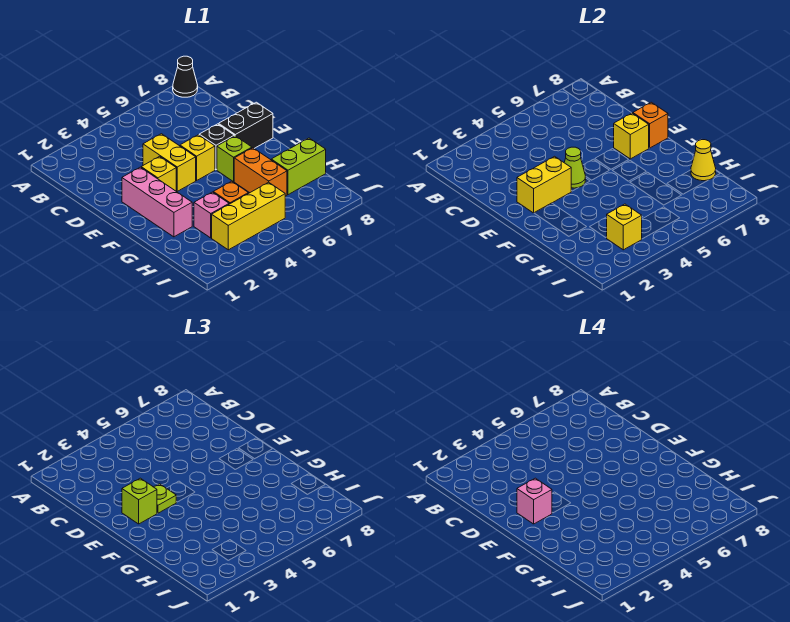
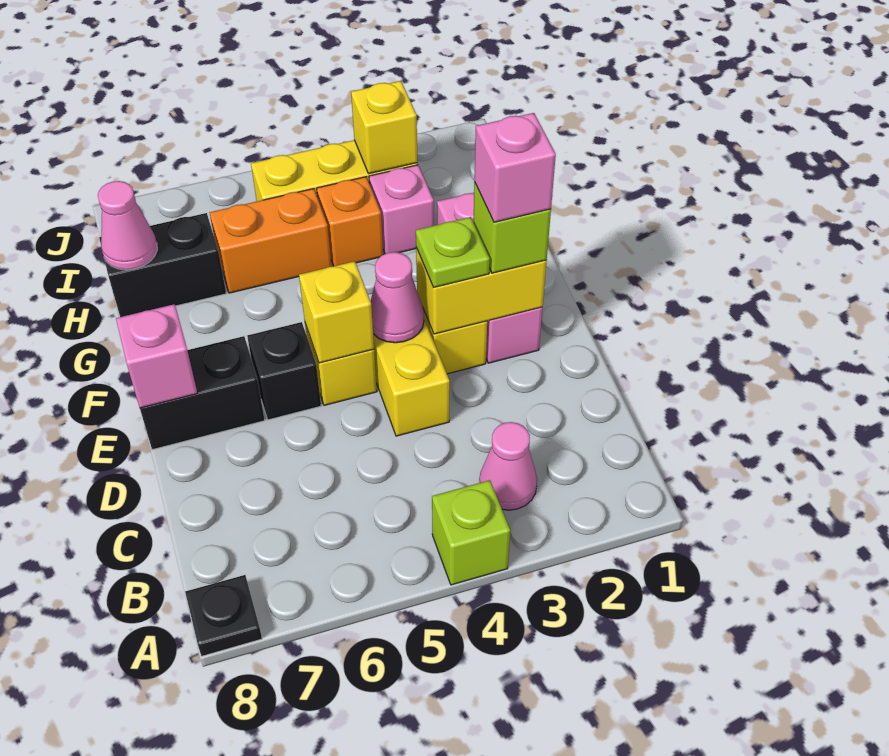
black cone A8 level 1 -> black plate A8 level 1
none -> pink cone B3 level 1
lime cone E4 level 2 -> pink cone E4 level 2
yellow brick E7 level 2 -> yellow brick E5 level 2
orange brick E8 level 2 -> pink brick E8 level 2
lime brick F6 level 1 -> lime brick A4 level 1
orange brick G6:H6 level 1 -> orange brick H5:H6 level 1
lime brick H7:H8 level 1 -> black brick H7:H8 level 1
yellow cone H8 level 2 -> pink cone H8 level 2

